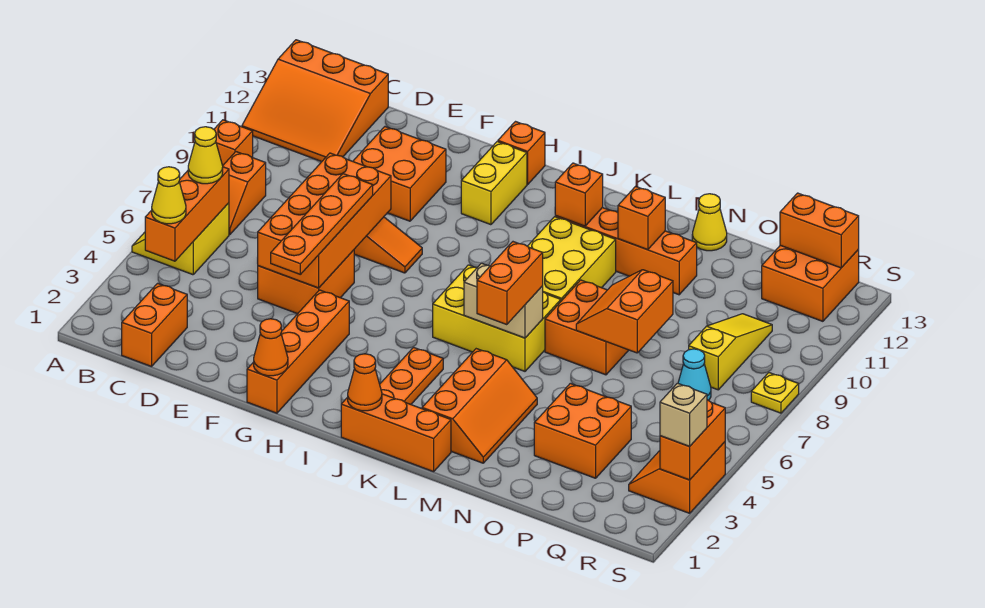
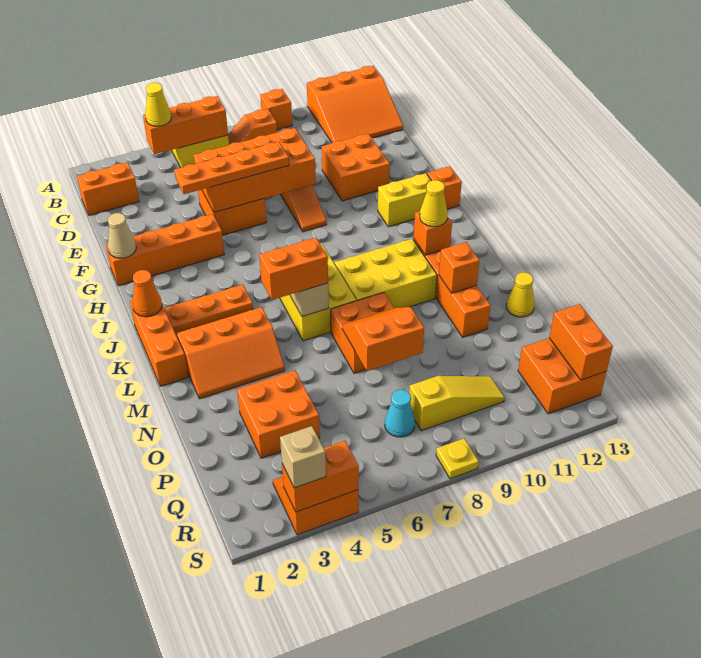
orange slope A11:C13 level 1 top 13 -> orange slope A11:C13 level 1 top A
yellow cone B6 level 3 -> yellow cone K11 level 3
orange cone G1 level 2 -> tan cone G1 level 2

